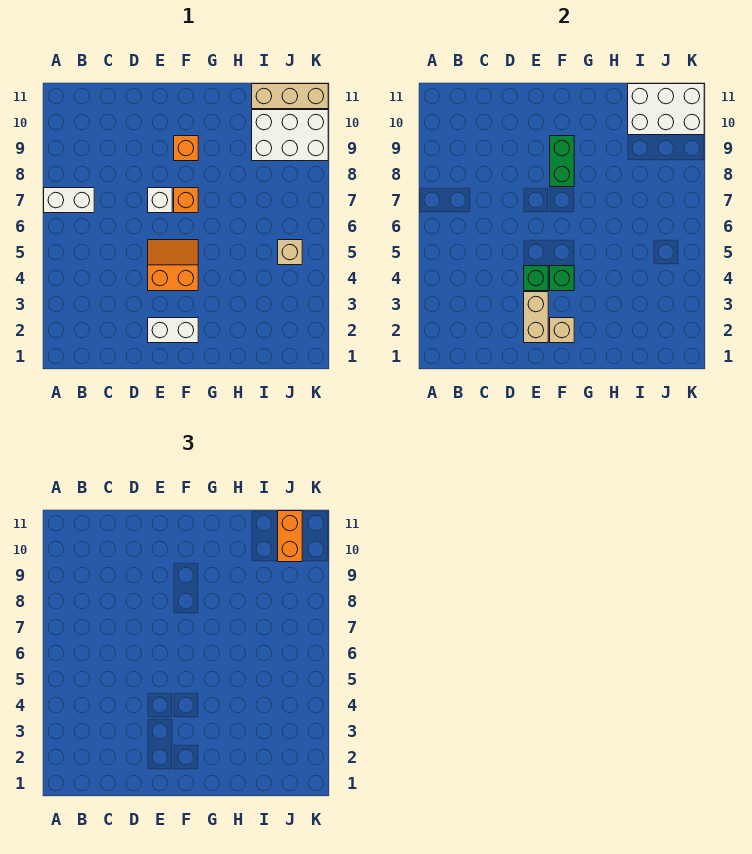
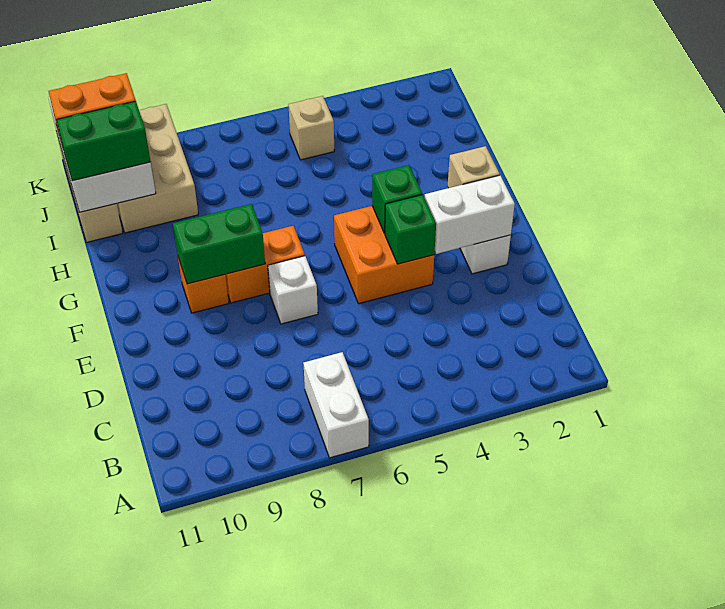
tan brick E2:E3 level 2 -> white brick E2:E3 level 2
orange slope E4:F5 level 1 top 4 -> orange brick E4:F5 level 1
orange brick F7 level 1 -> orange brick F7:F8 level 1
white brick I9:K10 level 1 -> tan brick I9:K10 level 1
none -> green brick I10:I11 level 3

